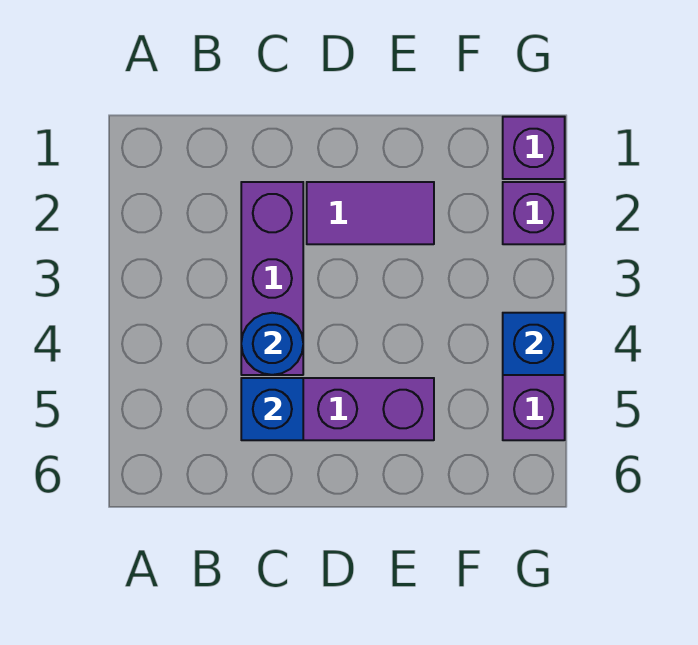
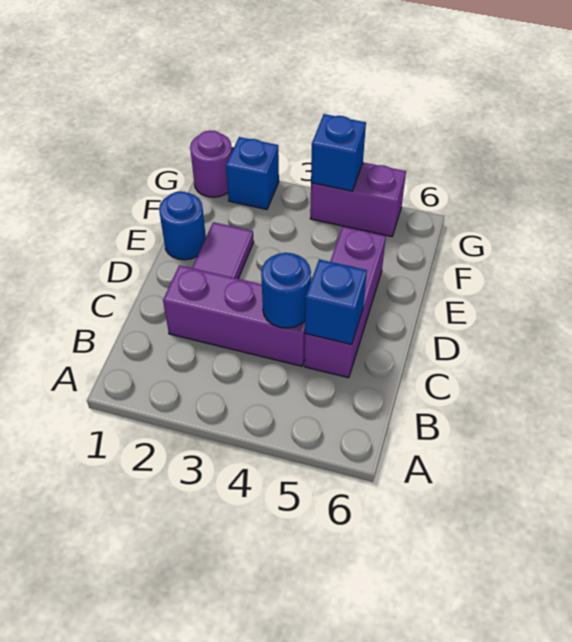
none -> blue round brick E1 level 1
purple brick G1 level 1 -> purple round brick G1 level 1
purple brick G2 level 1 -> blue brick G2 level 1

